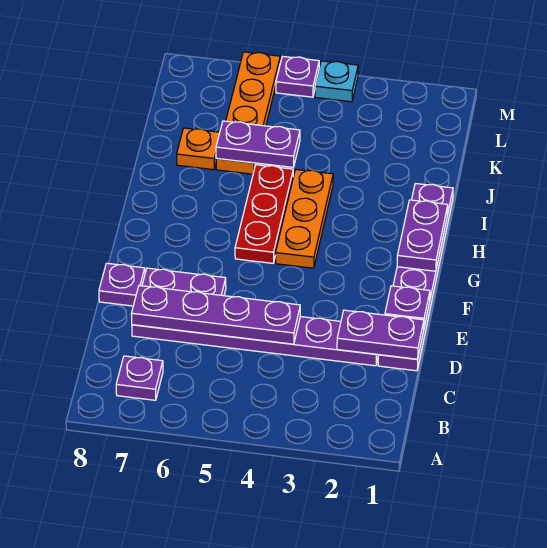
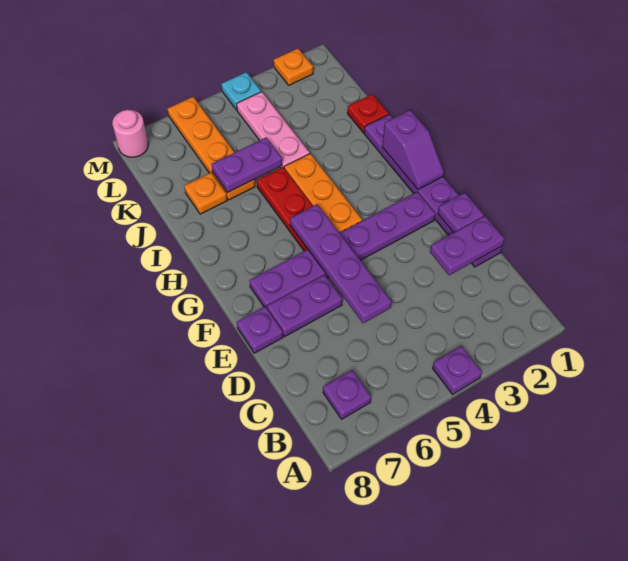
purple plate D2:D7 level 1 -> purple plate F2:F7 level 1
purple plate D4:D7 level 2 -> purple plate D5:G5 level 2
purple plate G1:H1 level 2 -> purple slope G1:H1 level 2 top H
none -> red plate J1 level 1
none -> pink plate J4:L4 level 1
none -> orange plate M2 level 1
purple plate M5 level 1 -> purple plate A4 level 1
none -> pink round brick M8 level 1

